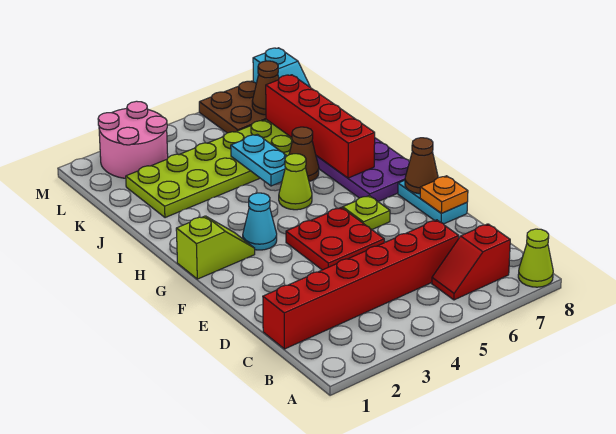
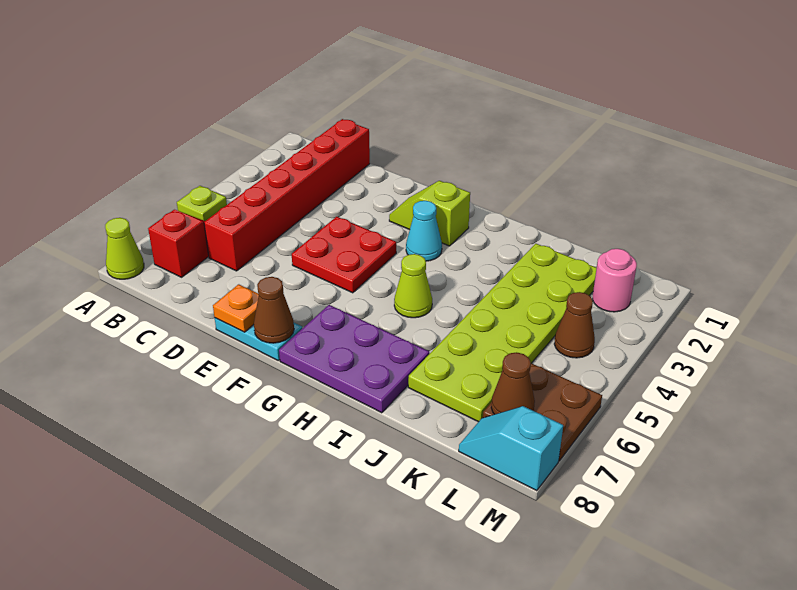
lime plate F6 level 1 -> lime plate A5 level 1
lime slope G1:G2 level 1 top 1 -> lime slope F2:G2 level 1 top G
red brick H7:K7 level 2 -> none
cyan plate I5:J5 level 2 -> none
brown cone I6 level 1 -> brown cone L4 level 1
pink round brick L2:M3 level 1 -> pink round brick L2 level 1

